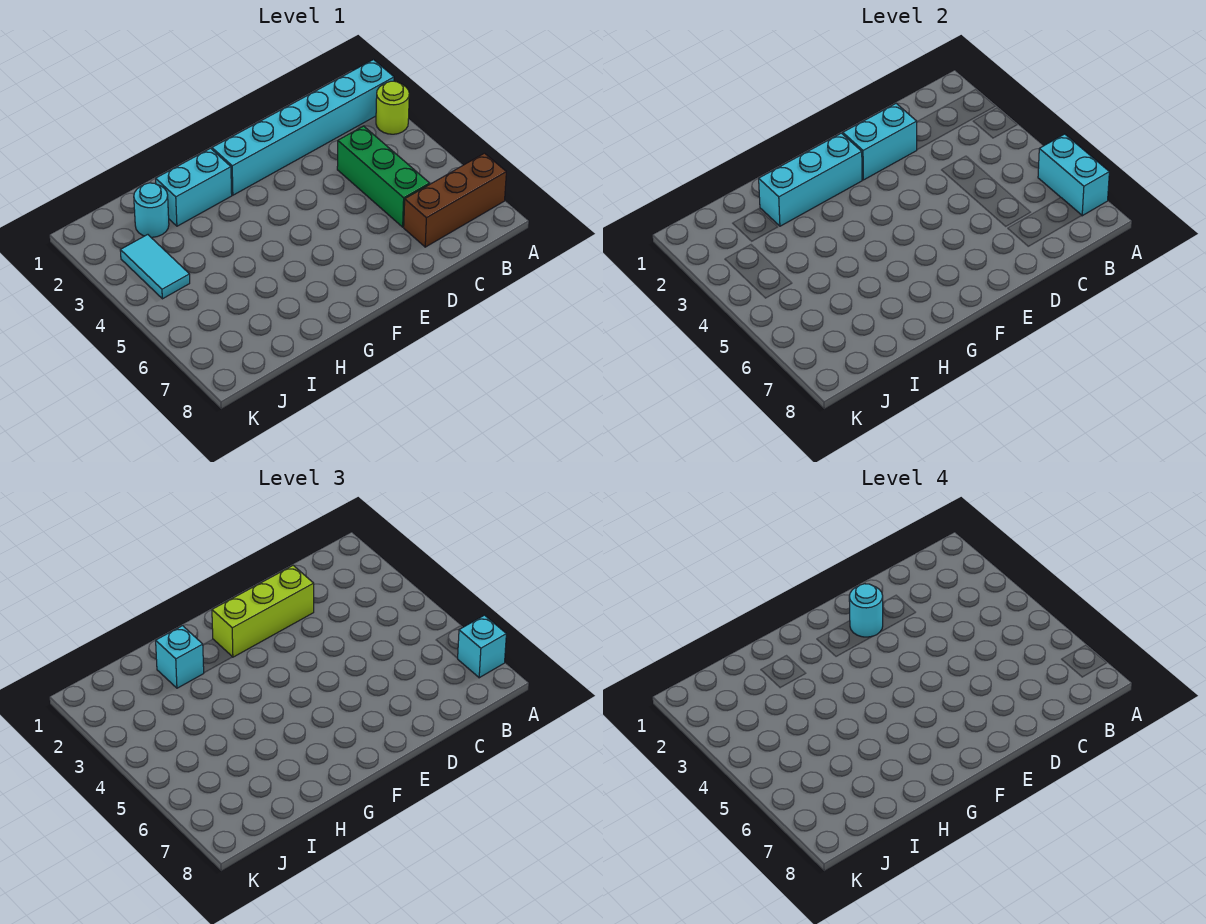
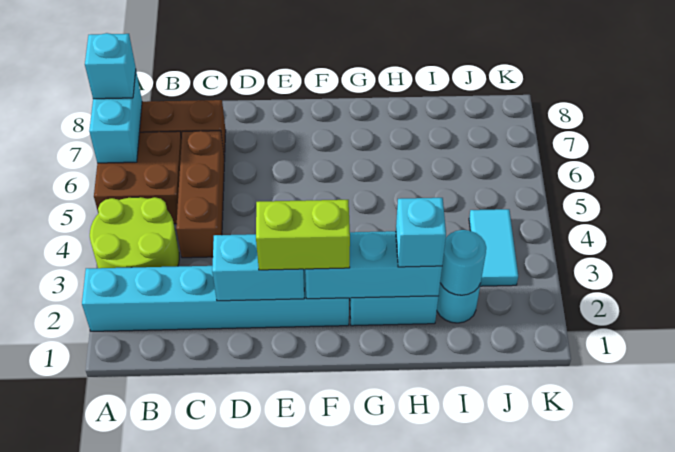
lime round brick A3 level 1 -> lime round brick A3:B4 level 1
none -> brown brick A5:B6 level 1
green brick C4:C6 level 1 -> brown brick C4:C6 level 1
lime brick D2:F2 level 3 -> lime brick E2:F2 level 3
cyan round brick E2 level 4 -> cyan round brick I2 level 2

